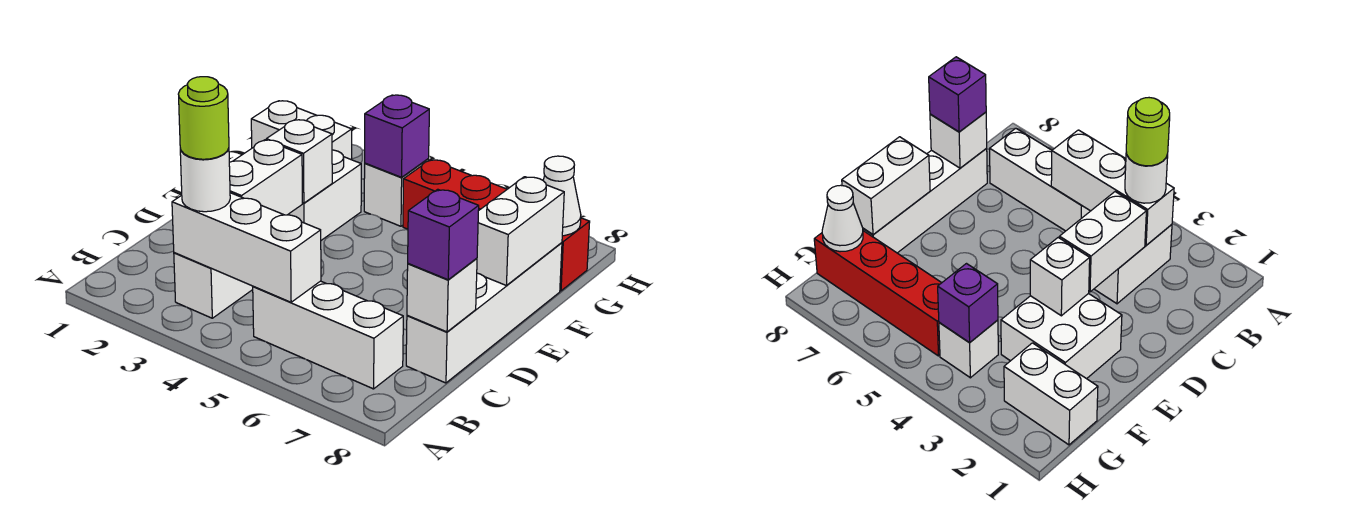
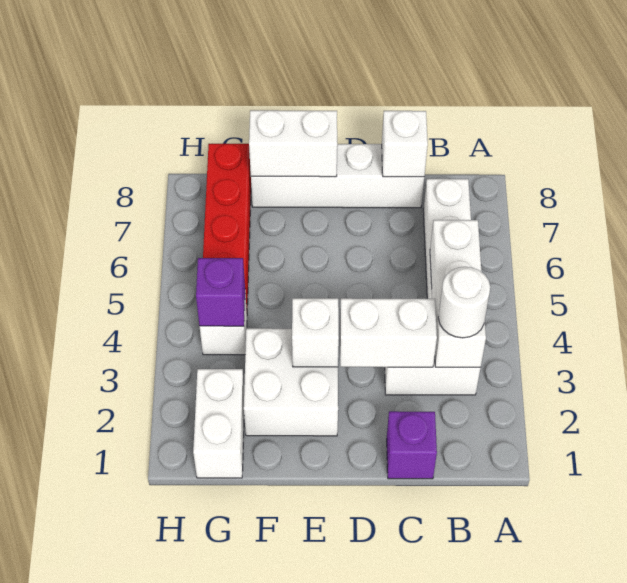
lime round brick B3 level 4 -> none
purple brick C8 level 3 -> purple brick C1 level 1
white cone G8 level 2 -> none

